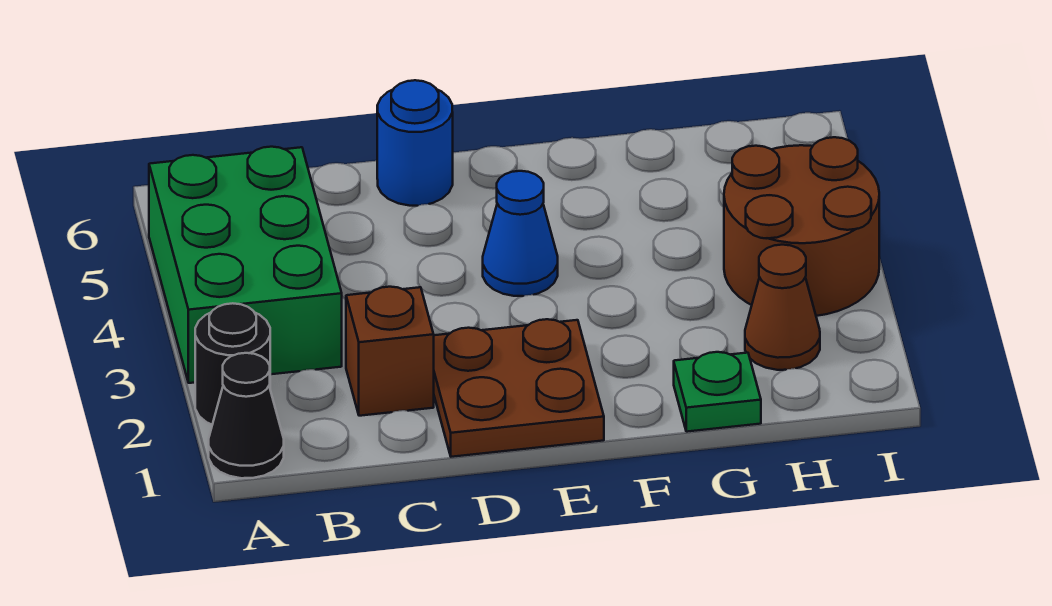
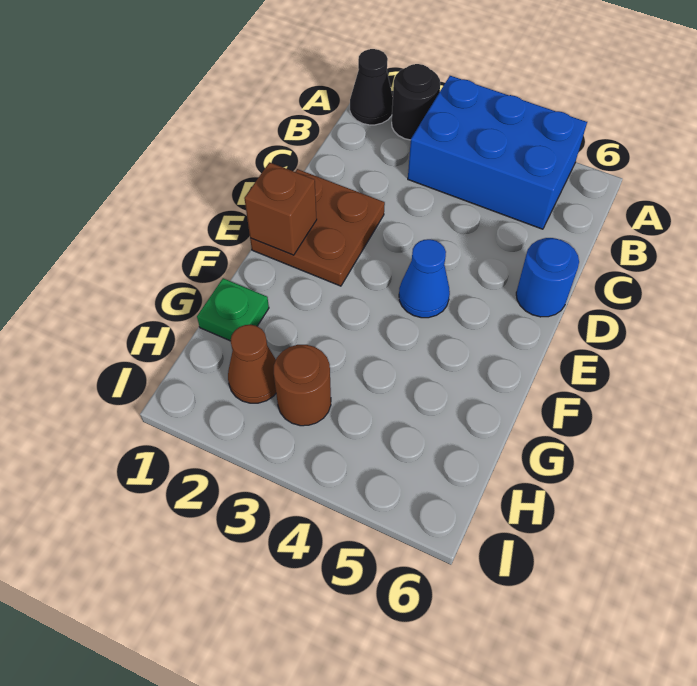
green brick A3:B5 level 1 -> blue brick A3:B5 level 1
brown brick C2 level 1 -> brown brick E1 level 2
brown round brick H3:I4 level 1 -> brown round brick H3 level 1

